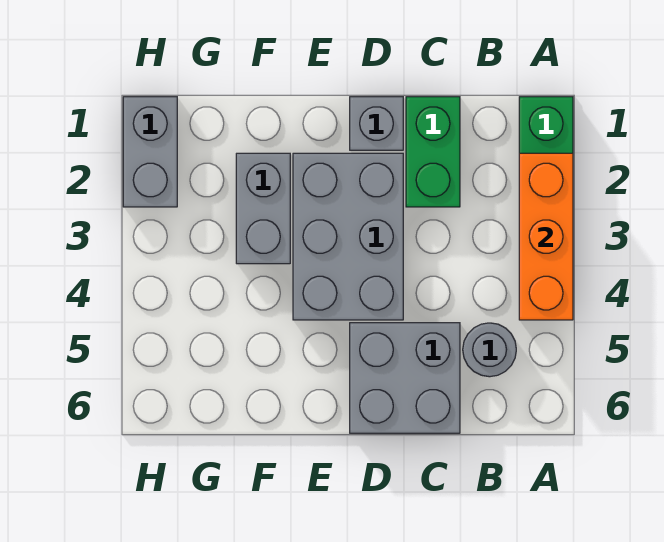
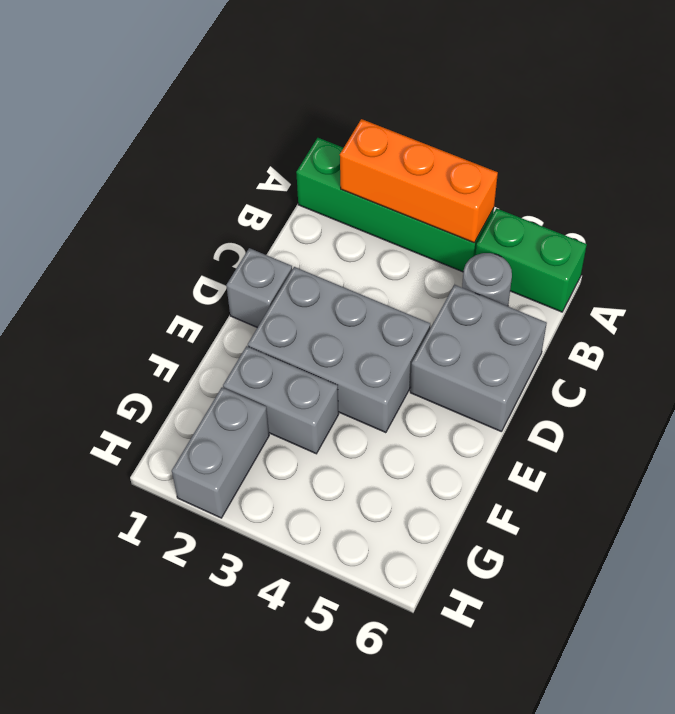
green brick C1:C2 level 1 -> green brick A5:A6 level 1
grey brick H1:H2 level 1 -> grey brick G2:H2 level 1

